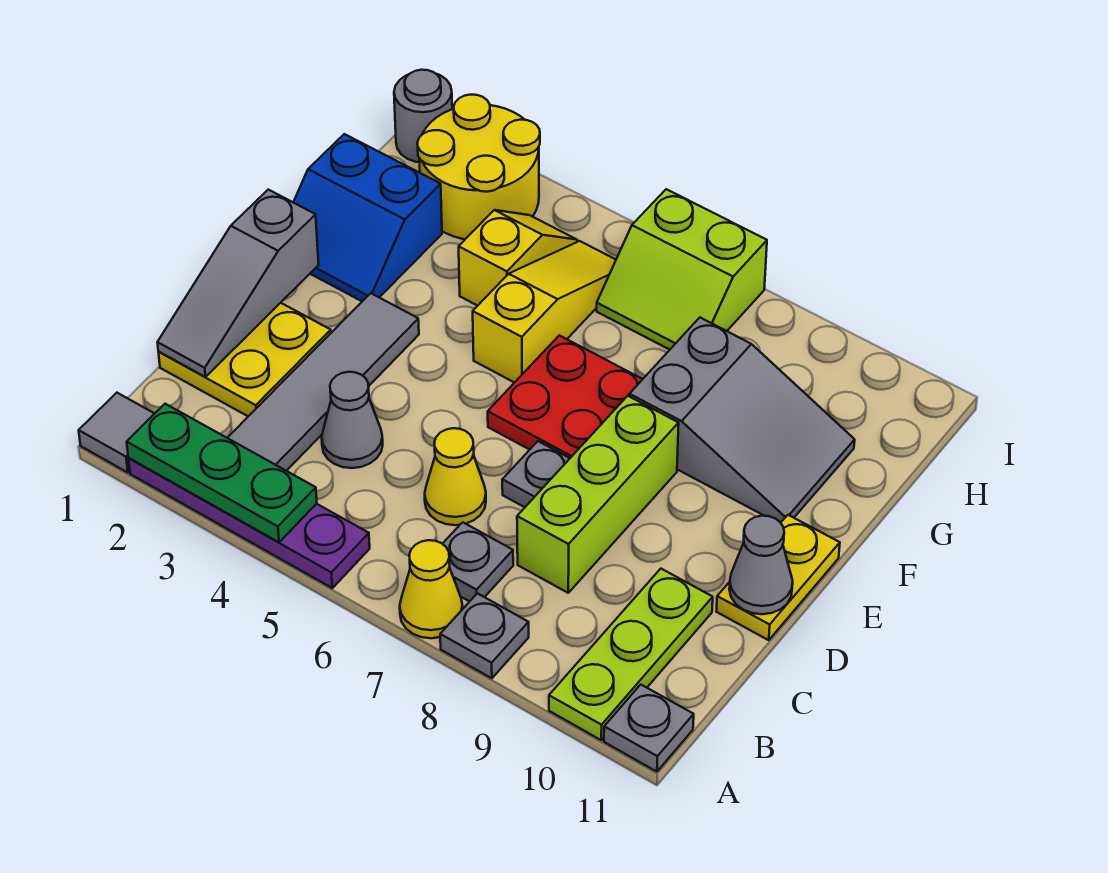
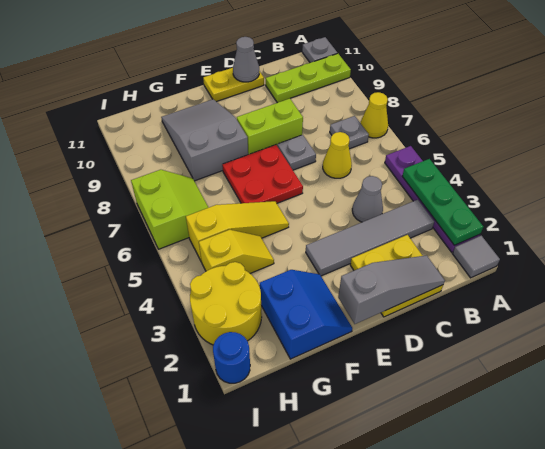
grey plate A8 level 1 -> none
lime brick C8:E8 level 1 -> lime brick D8:E8 level 1
yellow slope F5:H5 level 1 top F -> yellow slope F5:H5 level 1 top H
yellow slope G4:H4 level 1 top G -> yellow slope G4:H4 level 1 top H
grey round brick I1 level 1 -> blue round brick I1 level 1

